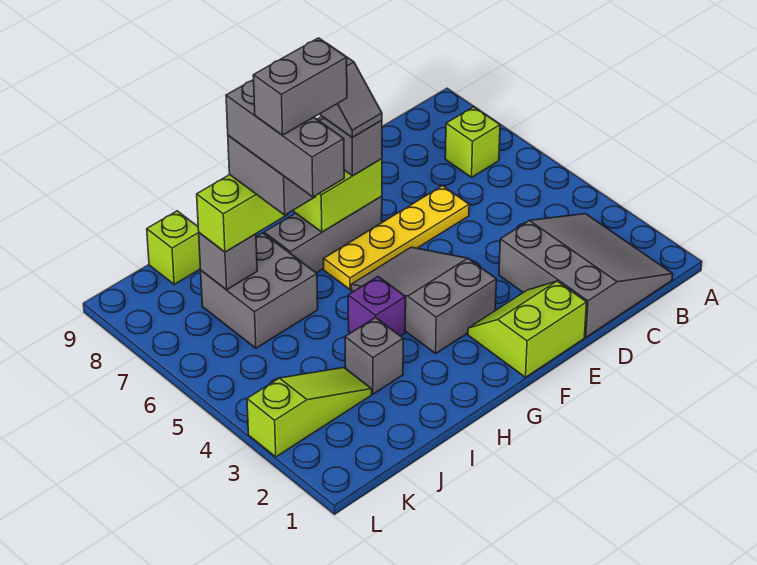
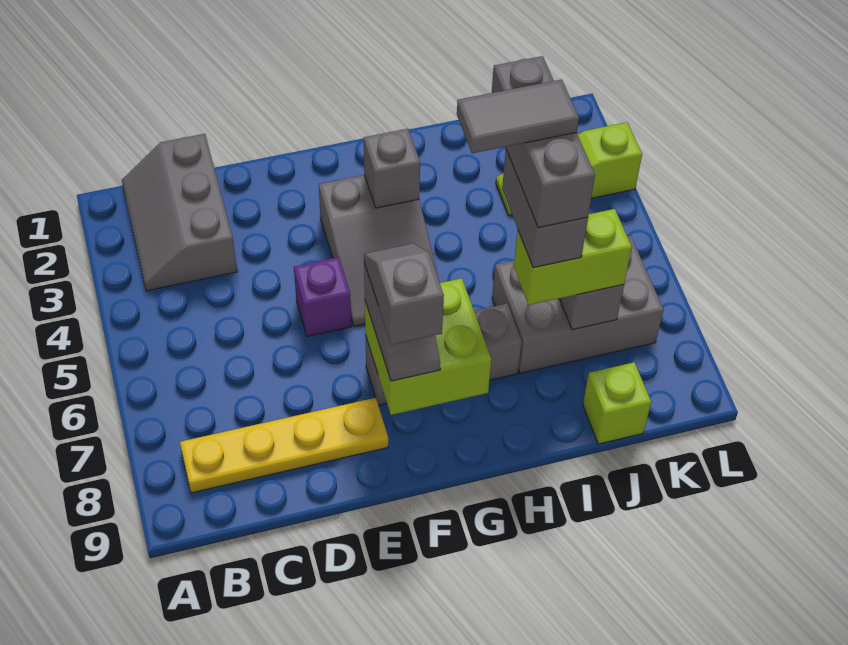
grey slope B1:D3 level 1 top D -> grey slope B1:C3 level 1 top C
lime brick B7 level 1 -> none
yellow plate D6:G6 level 1 -> yellow plate B8:E8 level 1
lime slope E1:F2 level 1 top 1 -> none
purple brick H4 level 1 -> purple brick E5 level 1
grey brick H6:I6 level 6 -> grey tile H6:I6 level 6
grey brick I3 level 1 -> grey brick G3 level 2
grey brick I6:J7 level 1 -> grey brick I6:K7 level 1

